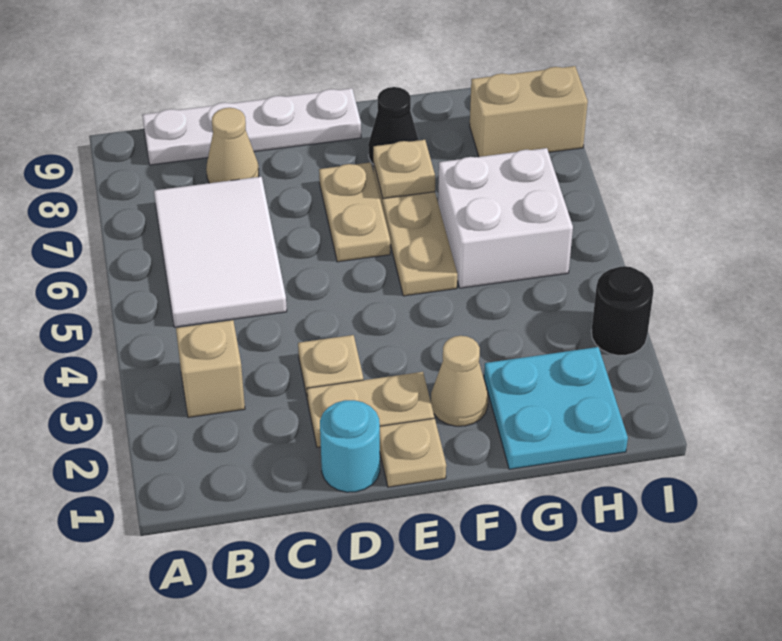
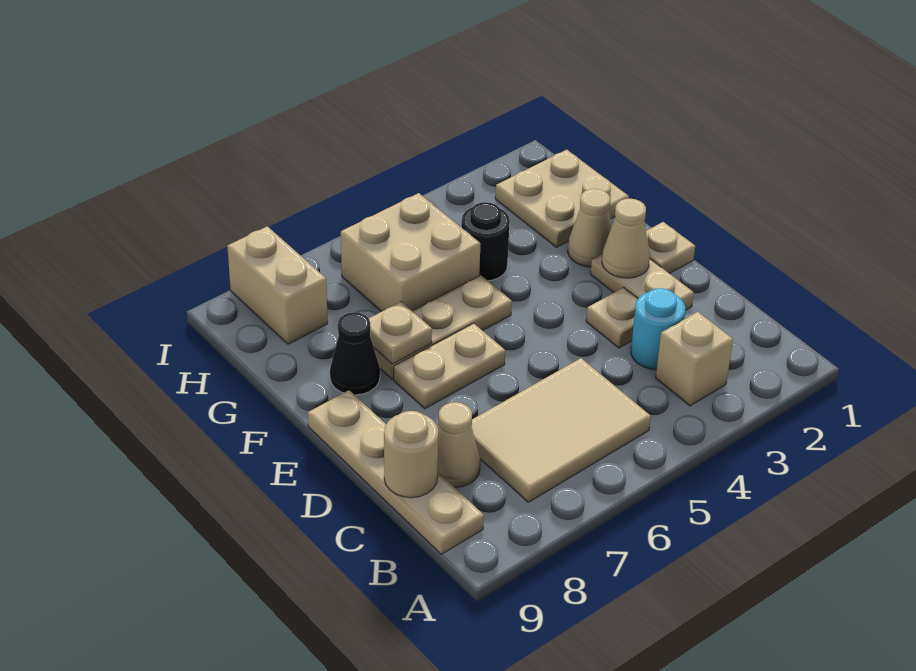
white tile B5:C7 level 1 -> tan tile B5:C7 level 1
white plate B9:E9 level 1 -> tan plate B9:E9 level 1
none -> tan round brick C9 level 2
cyan round brick D1 level 1 -> cyan round brick C3 level 1
none -> tan cone E2 level 2
cyan plate G1:H2 level 1 -> tan plate G1:H2 level 1
white brick G5:H6 level 1 -> tan brick G5:H6 level 1
black round brick I3 level 1 -> black round brick G4 level 1

